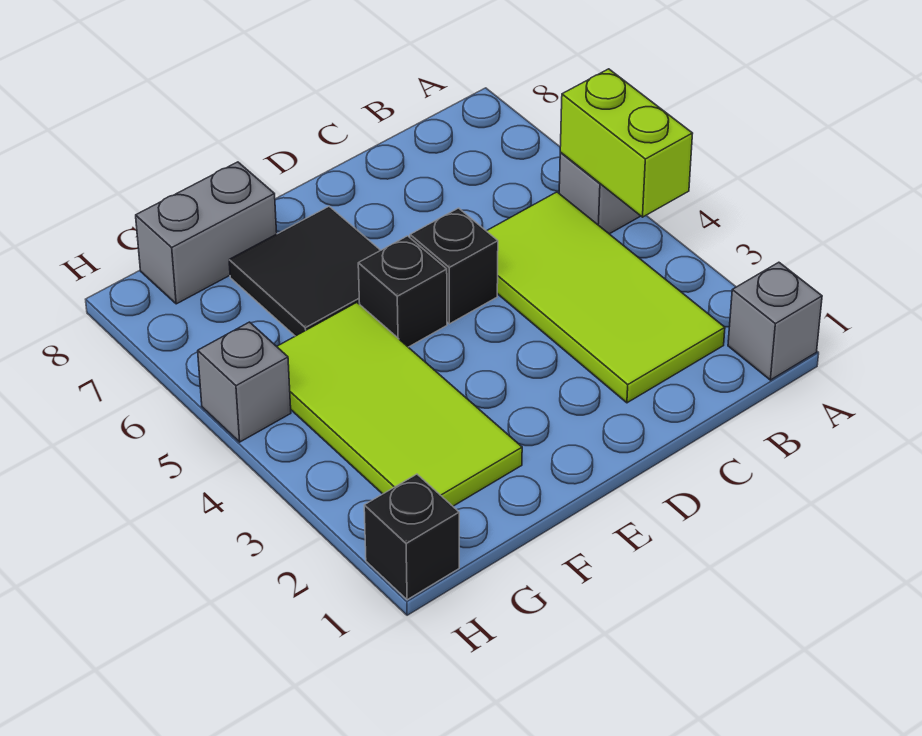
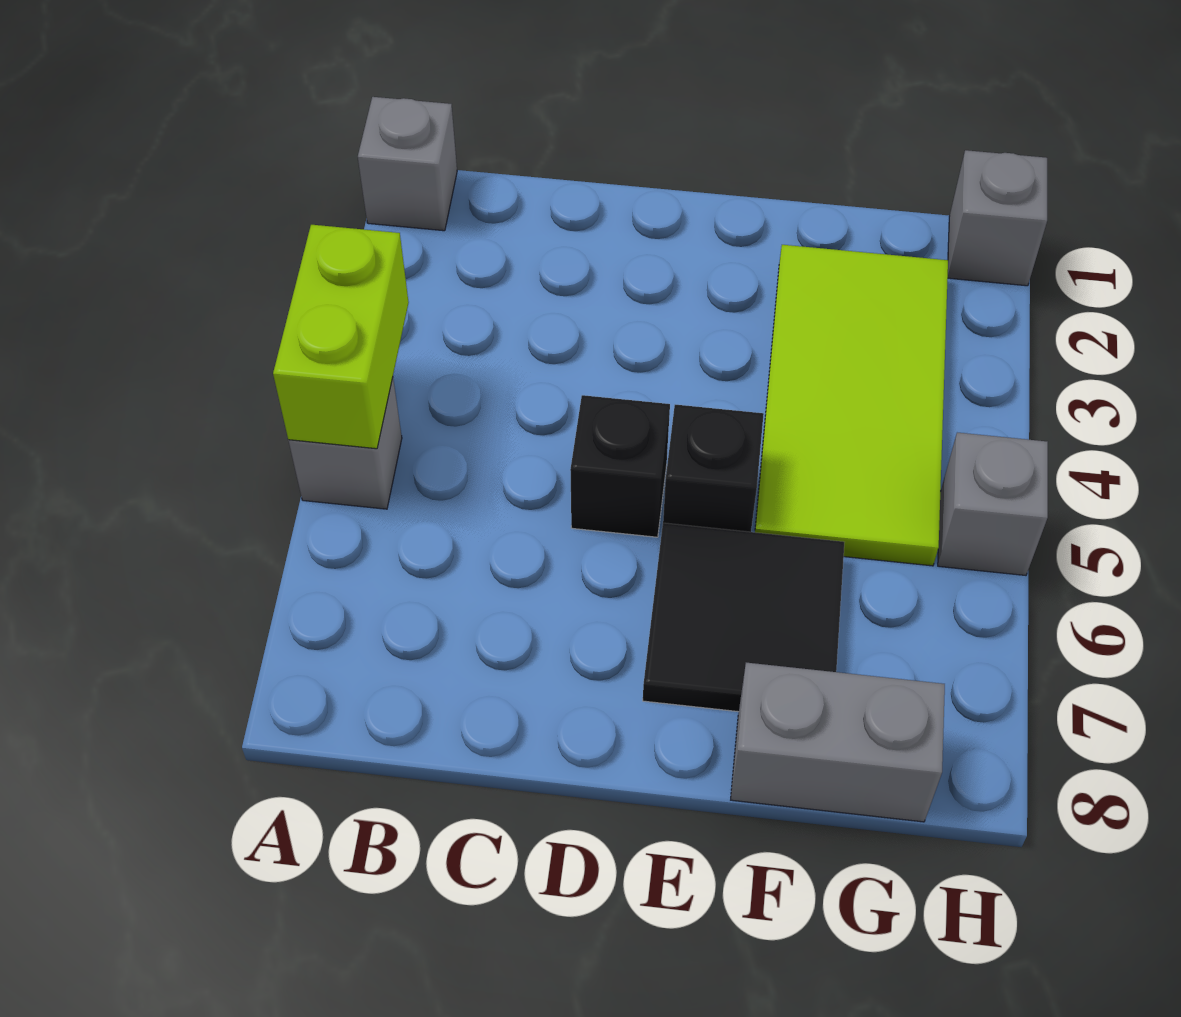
lime tile B2:C5 level 1 -> none
black brick H1 level 1 -> grey brick H1 level 1

